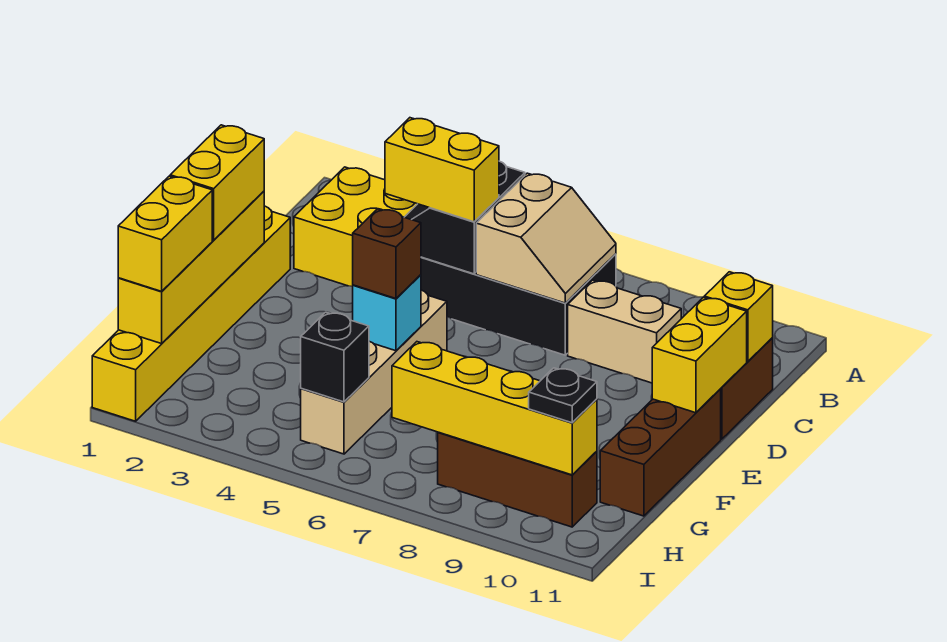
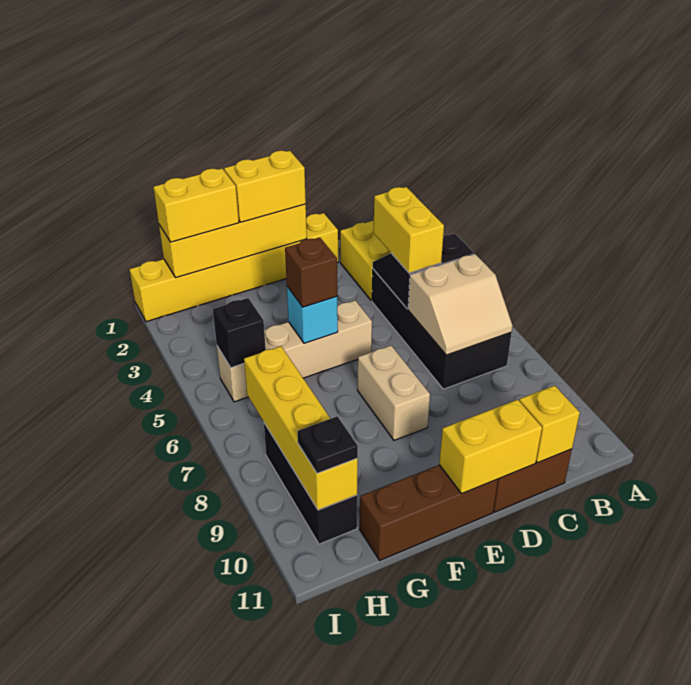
tan brick C8:C9 level 1 -> tan brick E7:E8 level 1
brown brick H8:H10 level 1 -> black brick H8:H10 level 1

